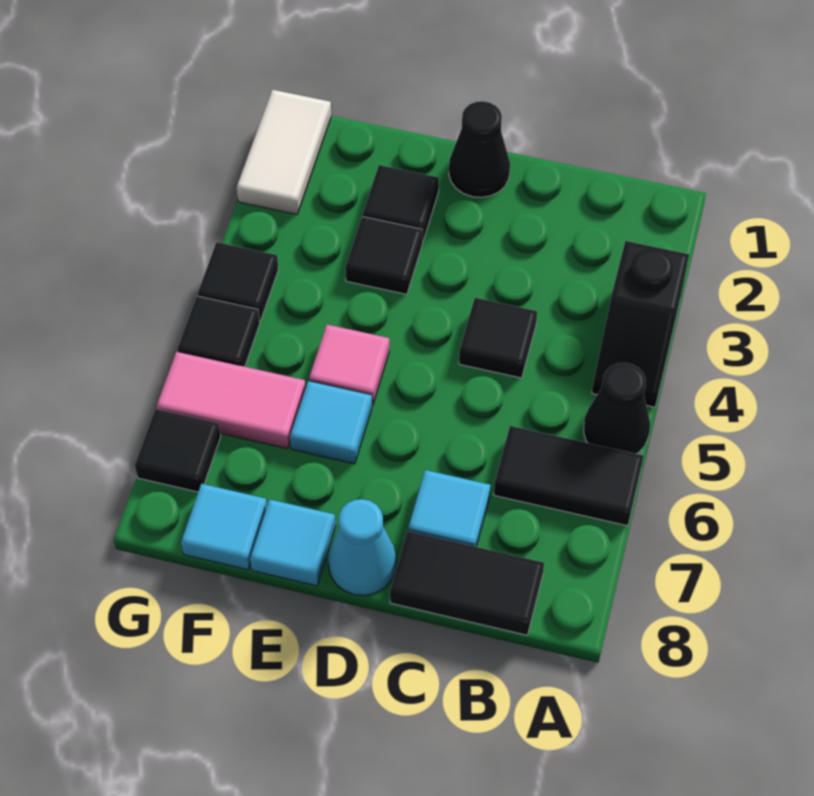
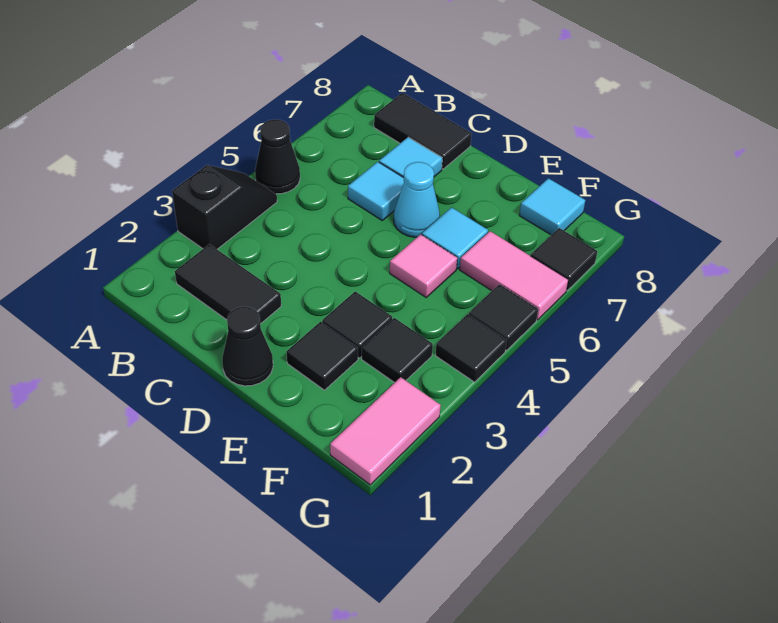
black tile A6:B6 level 1 -> black tile B2:C2 level 1
black tile C4 level 1 -> black tile F3 level 1
cyan cone D8 level 1 -> cyan cone D6 level 1
cyan tile E8 level 1 -> cyan tile C6 level 1
white tile G1:G2 level 1 -> pink tile G1:G2 level 1

